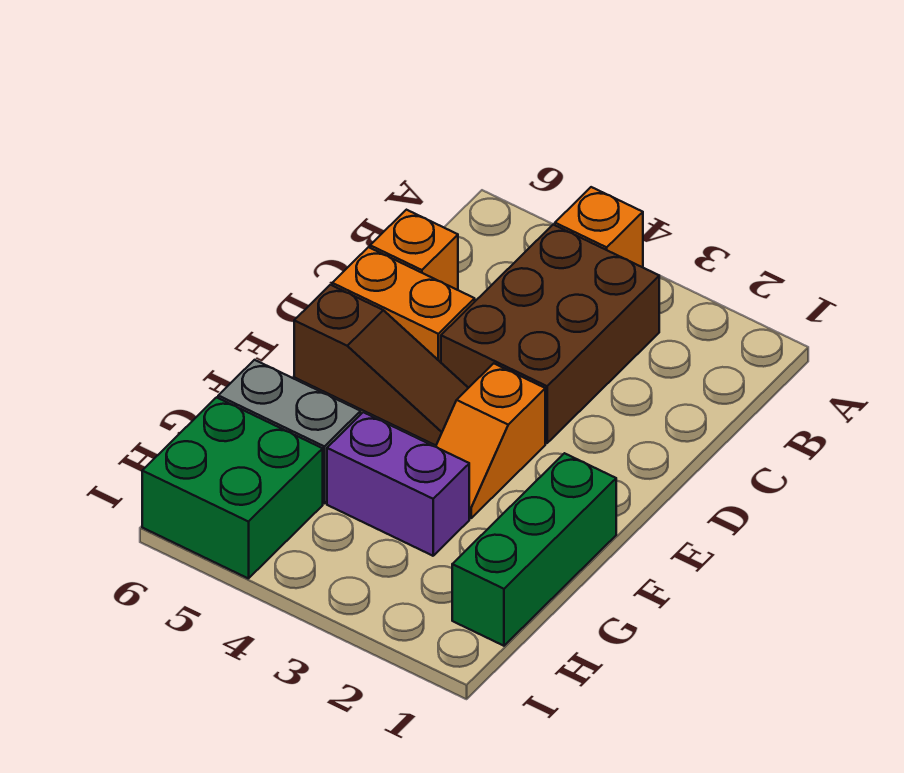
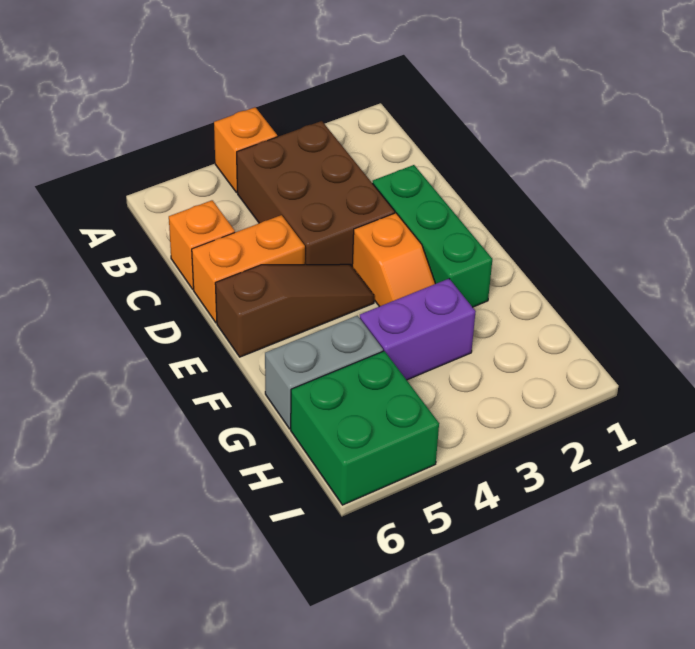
green brick F1:H1 level 1 -> green brick D2:F2 level 1

